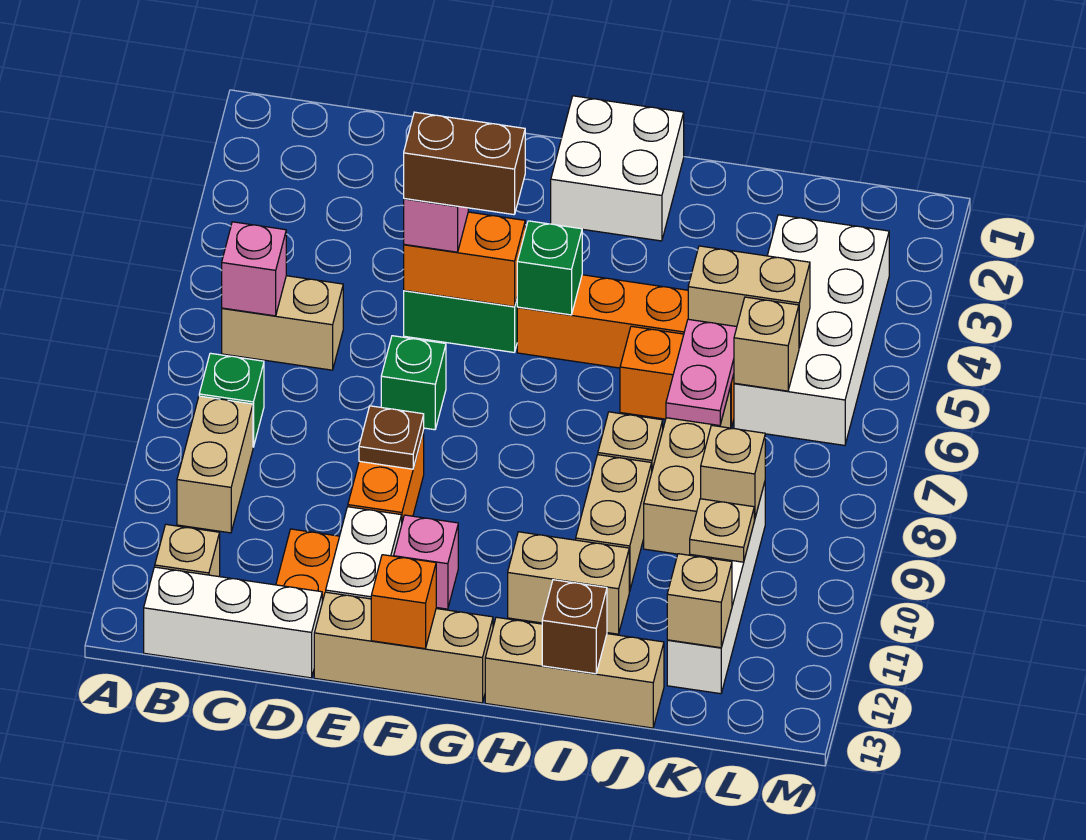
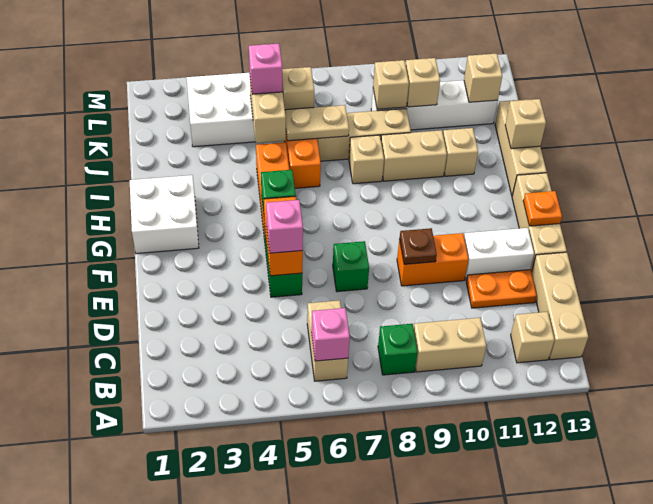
white brick B13:D13 level 1 -> tan brick B13:D13 level 1
brown brick E5:F5 level 4 -> none
pink brick F11 level 1 -> pink brick K5 level 3
orange brick F13 level 2 -> orange plate F13 level 2
tan brick H11:I11 level 1 -> tan brick I11 level 1
brown brick I13 level 2 -> tan brick I13 level 2
pink plate J6:J7 level 2 -> tan plate J6:J7 level 2
tan plate K10 level 2 -> tan brick K10 level 2

